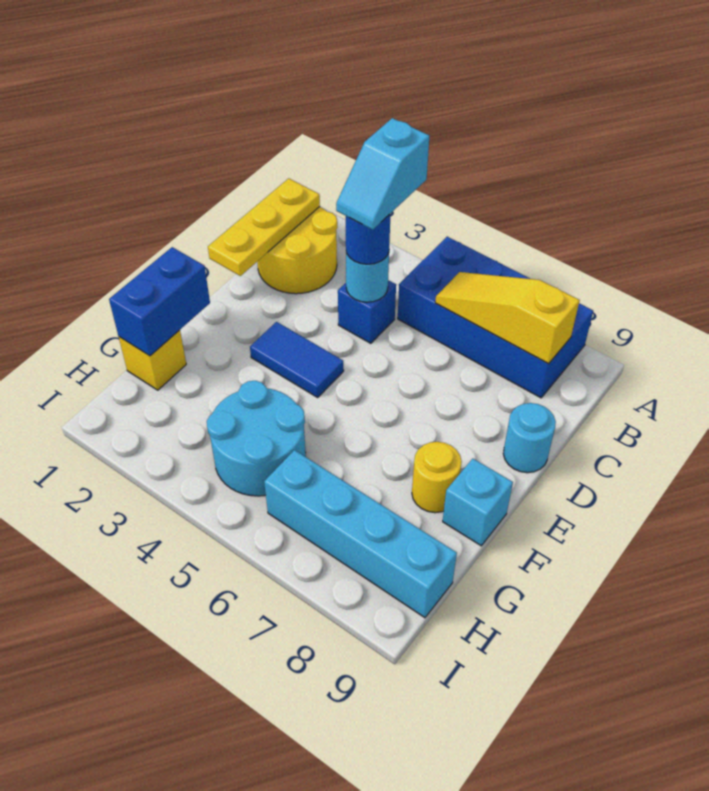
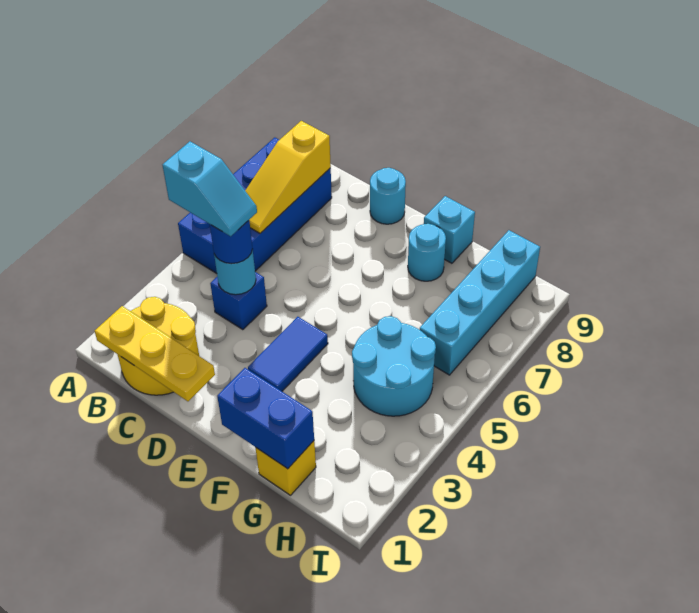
yellow round brick F8 level 1 -> cyan round brick F8 level 1

